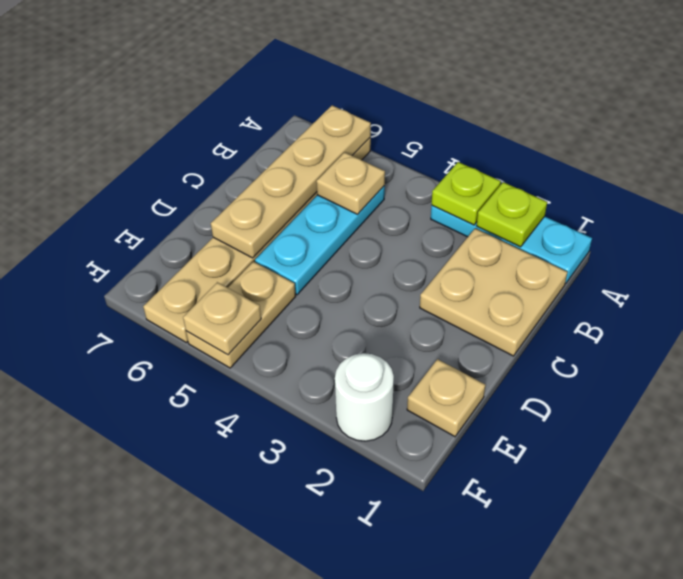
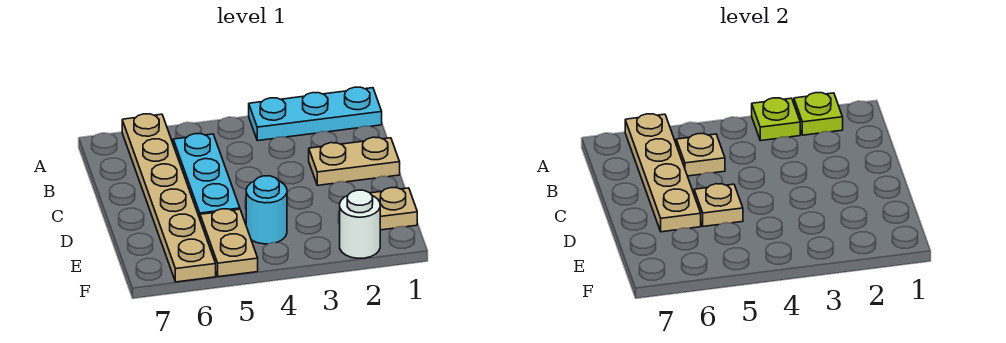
tan plate B1:C2 level 1 -> tan plate C1:C2 level 1
none -> cyan round brick E4 level 1
tan plate F5 level 2 -> tan plate D5 level 2

